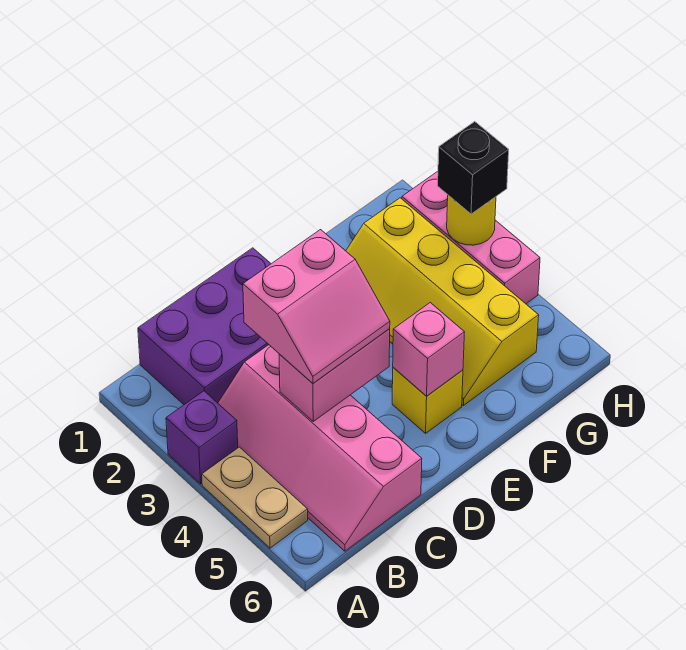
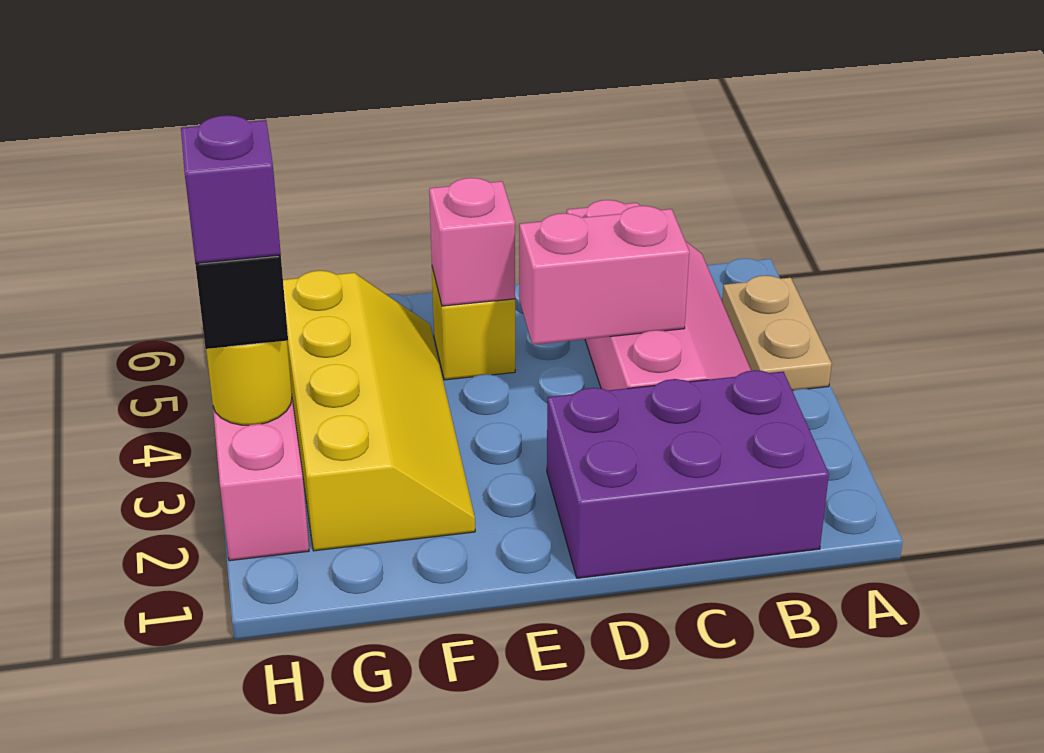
purple brick A3 level 1 -> purple brick H3 level 4
pink slope C3:D4 level 3 top 3 -> none

